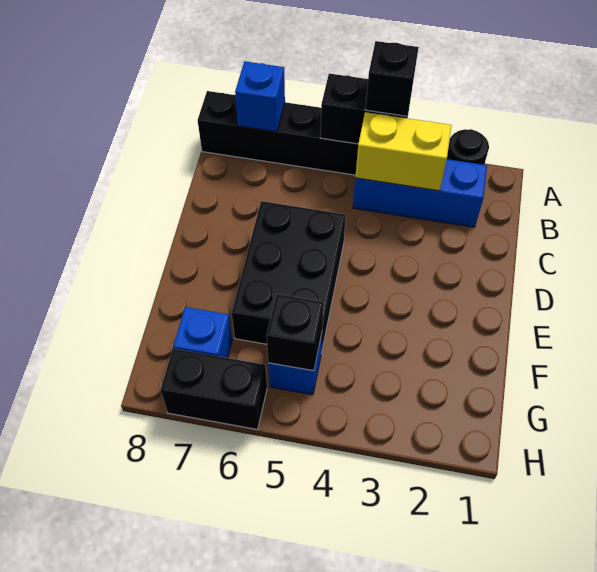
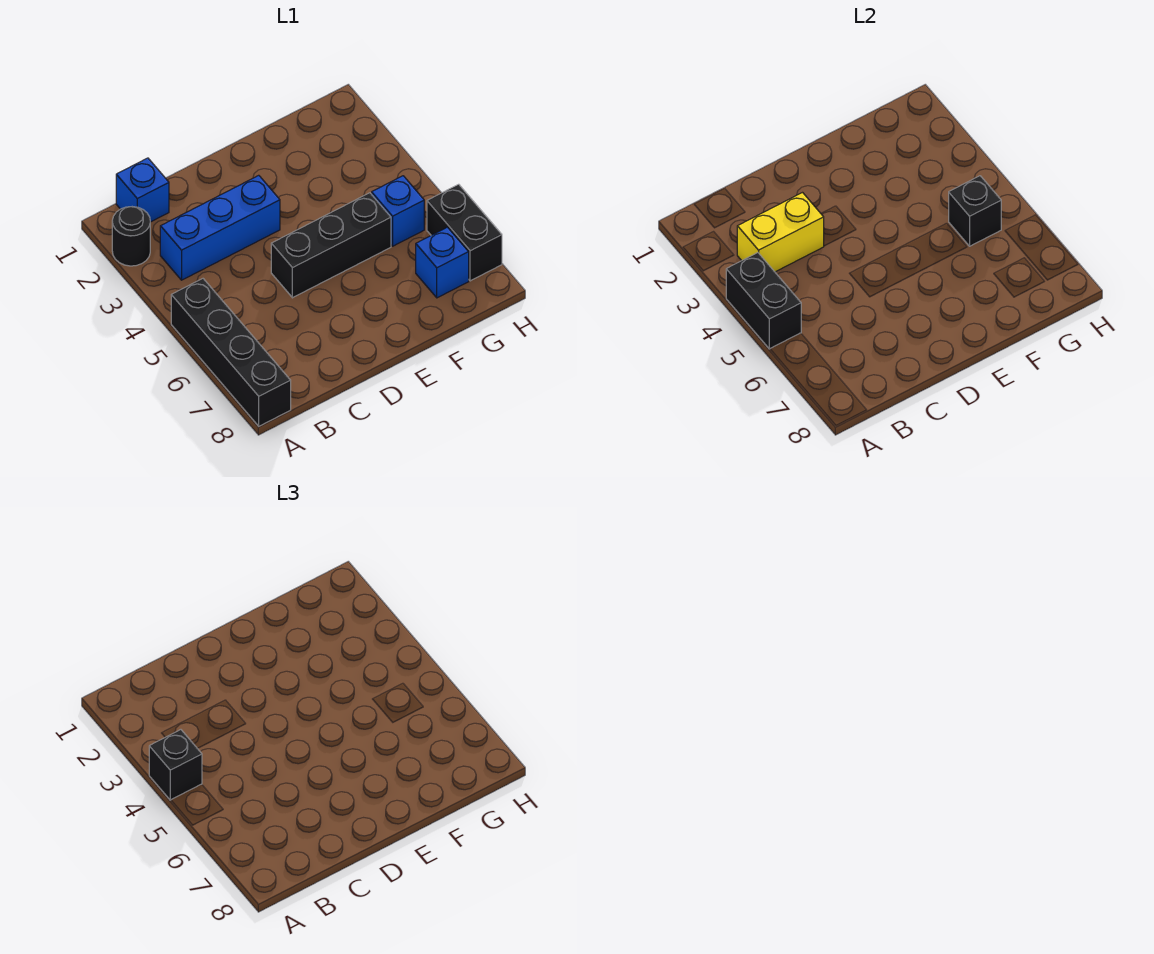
blue brick A7 level 2 -> blue brick B1 level 1
blue brick B2:B4 level 1 -> blue brick B3:D3 level 1
yellow brick B3:B4 level 2 -> yellow brick B3:C3 level 2
black brick D5:F6 level 1 -> black brick D5:F5 level 1

